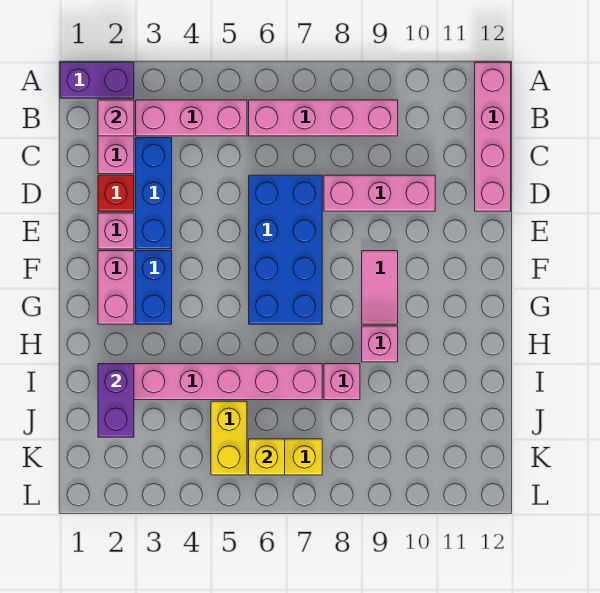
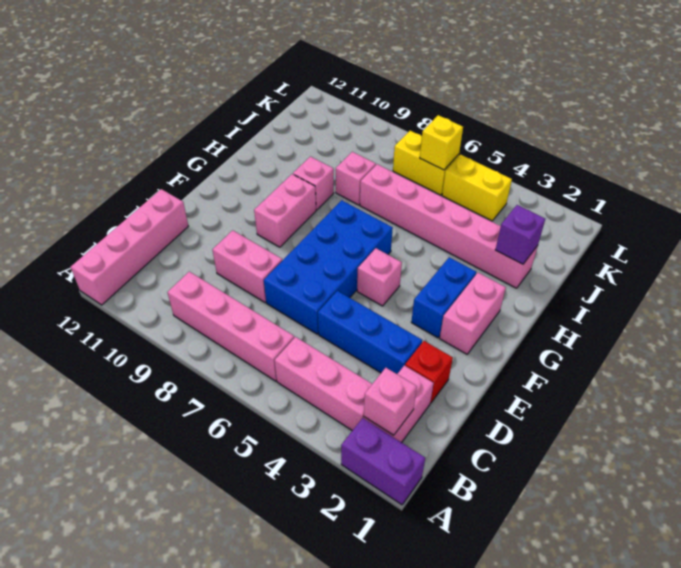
blue brick C3:E3 level 1 -> blue brick D3:D5 level 1
pink brick D8:D10 level 1 -> pink brick D8:D9 level 1
pink brick E2 level 1 -> pink brick F5 level 1
pink tile F9:G9 level 1 -> pink brick F9:G9 level 1
purple brick I2:J2 level 2 -> purple brick I2 level 2
yellow brick J5:K5 level 1 -> yellow brick K4:K5 level 1

